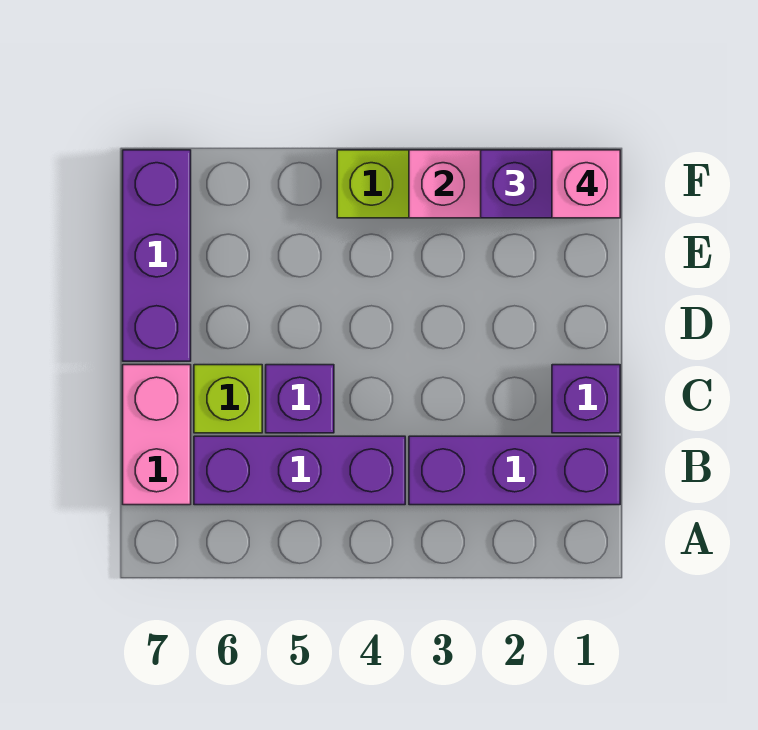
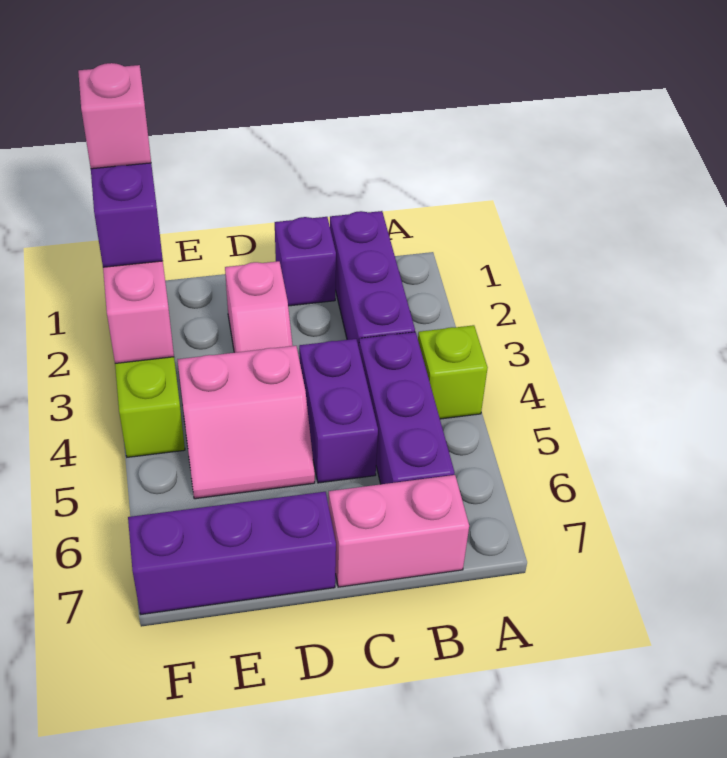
purple brick C5 level 1 -> purple brick C4:C5 level 1
lime brick C6 level 1 -> lime brick A4 level 1
none -> pink slope D2:D3 level 1 top 2
none -> pink slope D4:E5 level 1 top 4

